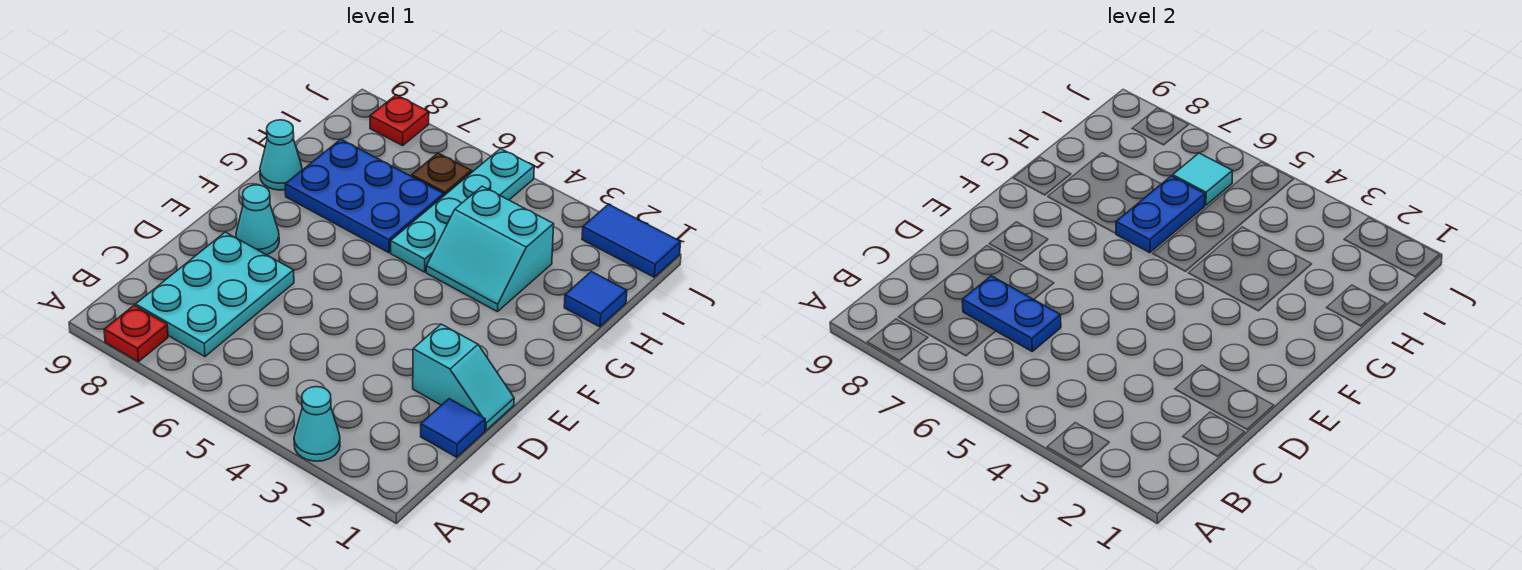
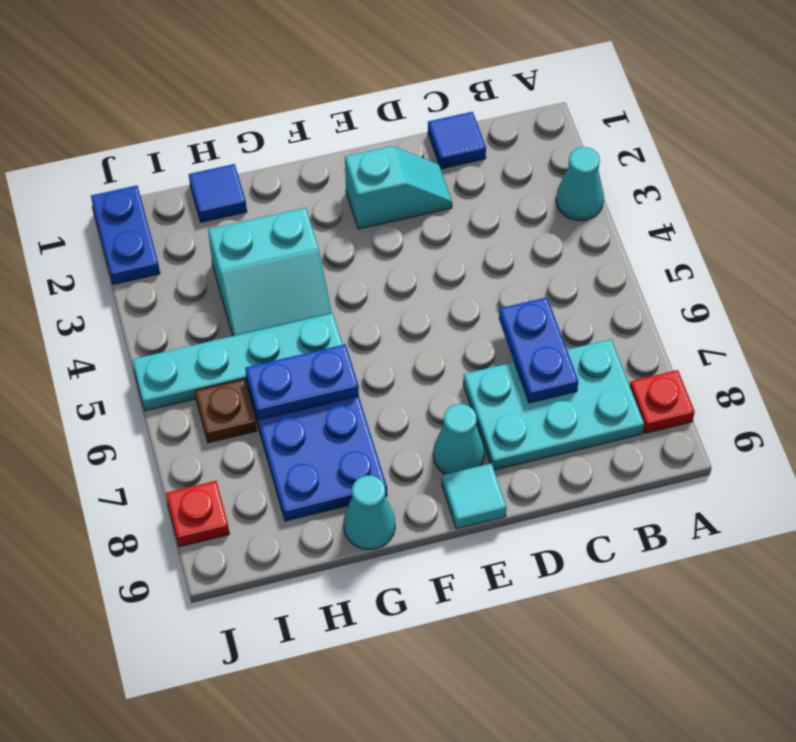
cyan slope D1:D2 level 1 top 2 -> cyan slope D2:E2 level 1 top E
cyan slope G3:H4 level 1 top H -> cyan slope G3:H4 level 1 top 3
cyan tile I6 level 2 -> cyan tile E9 level 1
blue tile J1:J2 level 1 -> blue plate J1:J2 level 1

